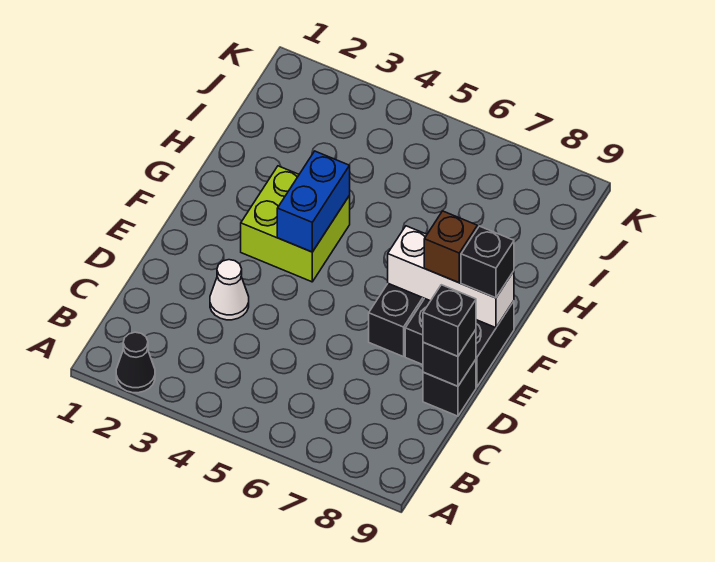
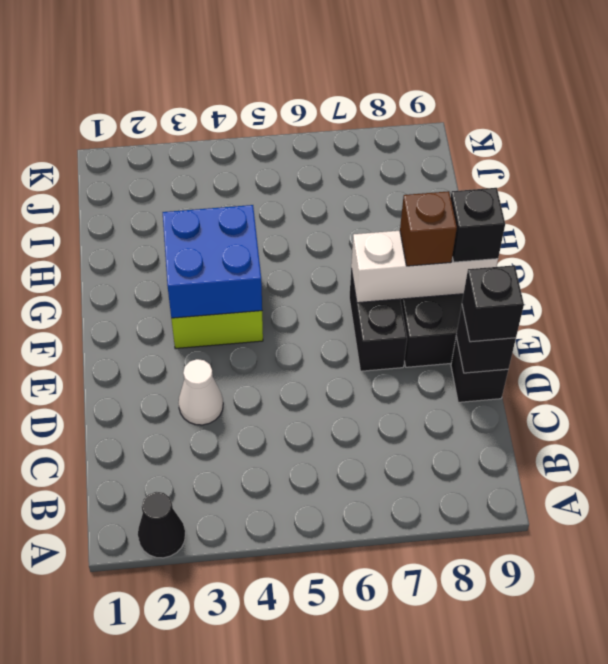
blue brick F4:G4 level 2 -> blue brick F3:G4 level 2

